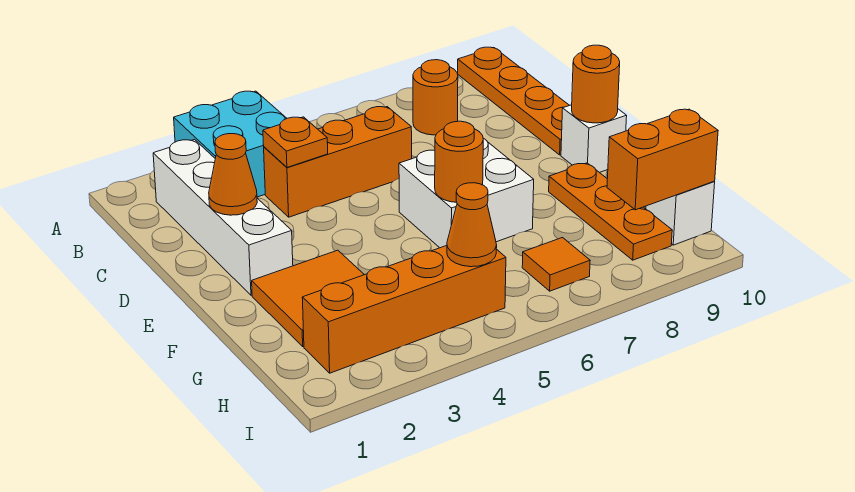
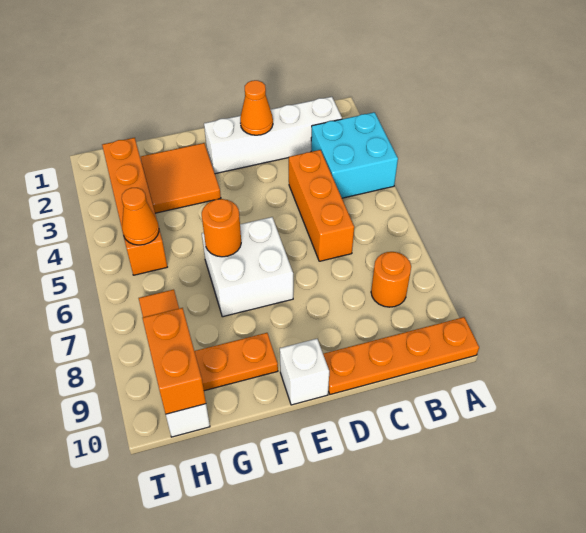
orange plate C4 level 2 -> none
orange round brick E10 level 2 -> none

